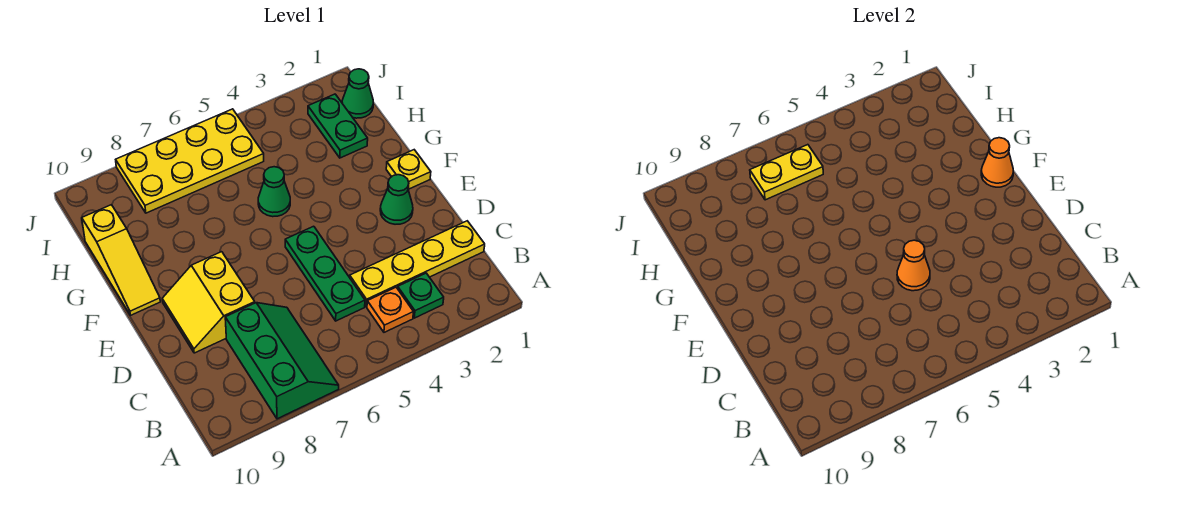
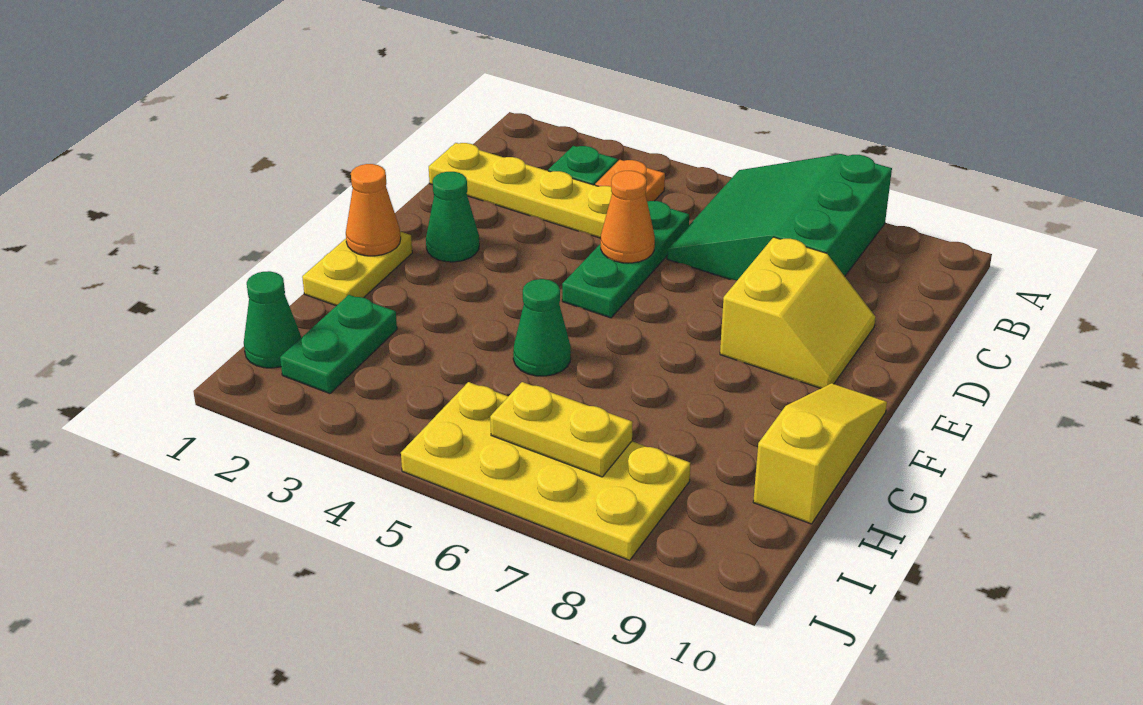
green slope A7:C8 level 1 top 8 -> green slope A6:C8 level 1 top 8
yellow plate F1 level 1 -> yellow plate F1:G1 level 1

